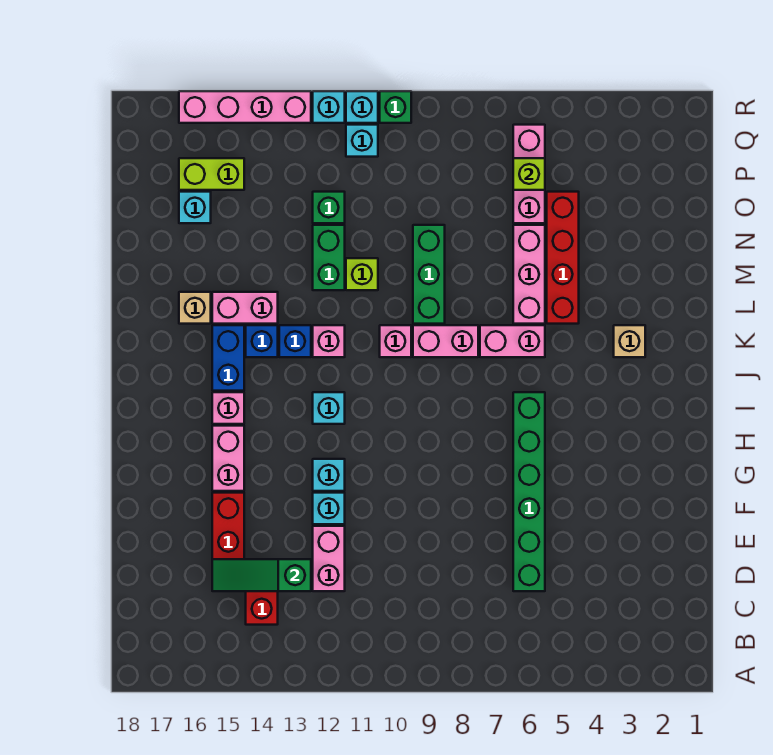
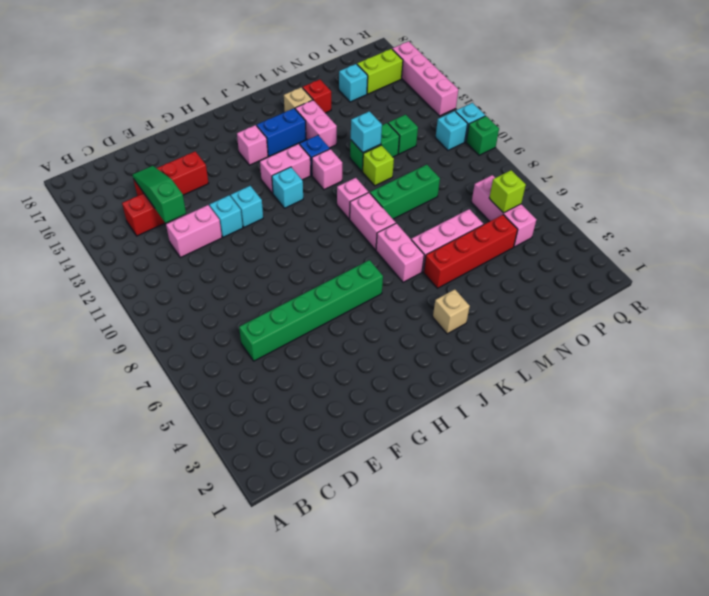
pink brick G15:H15 level 1 -> pink brick I13:J13 level 1
blue brick K14 level 1 -> none
none -> red brick M16 level 1
pink brick O6:Q6 level 1 -> pink brick P5:P7 level 1
lime brick P15:P16 level 1 -> lime brick P16:Q16 level 1
cyan brick R12 level 1 -> cyan brick M12 level 2

